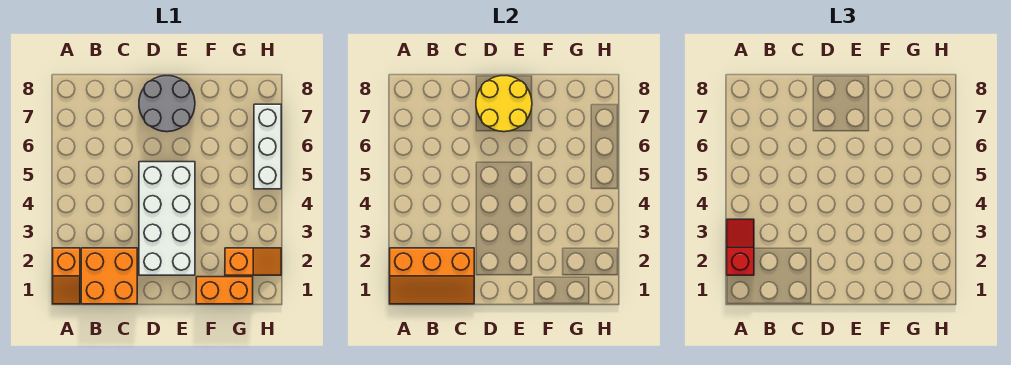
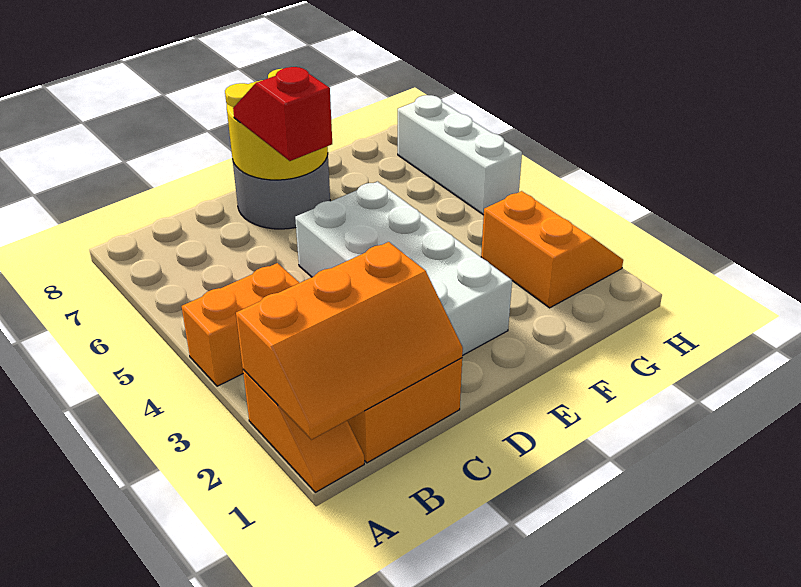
red slope A2:A3 level 3 top 2 -> red slope D6:D7 level 3 top 6
orange brick F1:G1 level 1 -> orange brick A4:B4 level 1
orange slope G2:H2 level 1 top G -> orange slope G2:H3 level 1 top G

